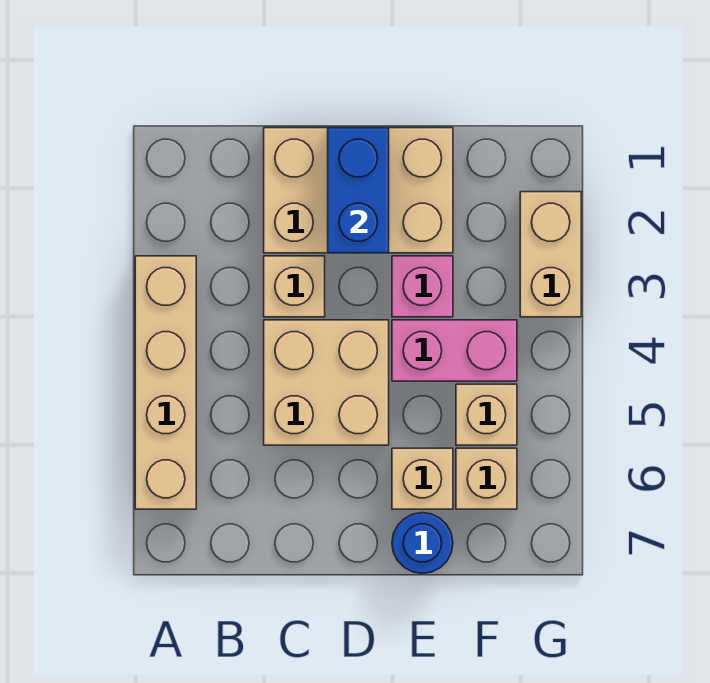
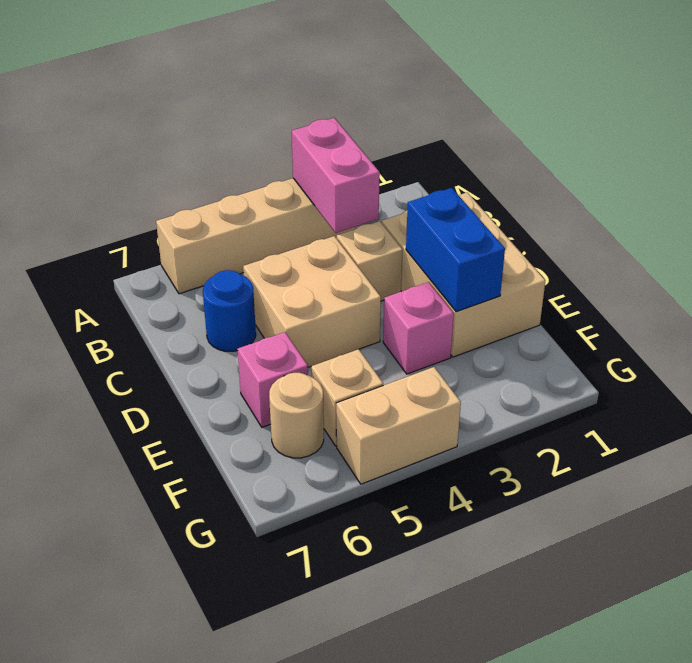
blue brick D1:D2 level 2 -> blue brick D2:E2 level 2
pink brick E4:F4 level 1 -> pink brick A3:B3 level 2
tan brick E6 level 1 -> pink brick E6 level 1
blue round brick E7 level 1 -> blue round brick C6 level 1
tan brick F6 level 1 -> tan round brick F6 level 1
tan brick G2:G3 level 1 -> tan brick G4:G5 level 1

